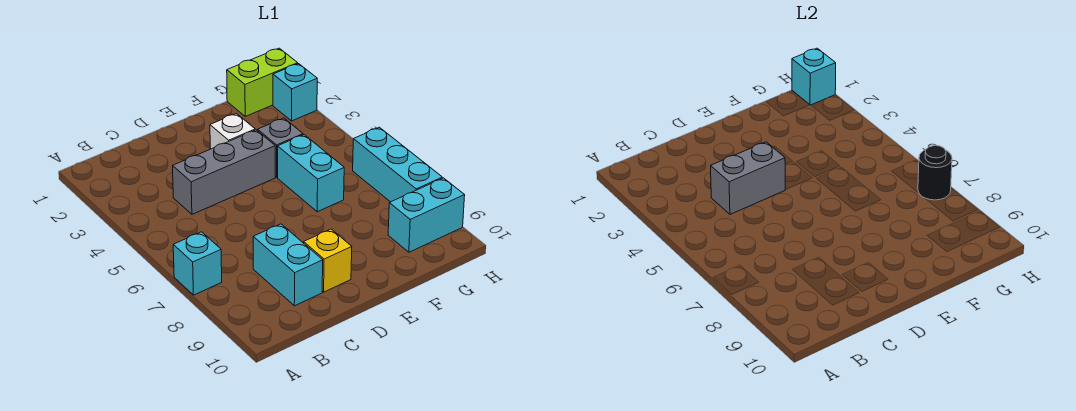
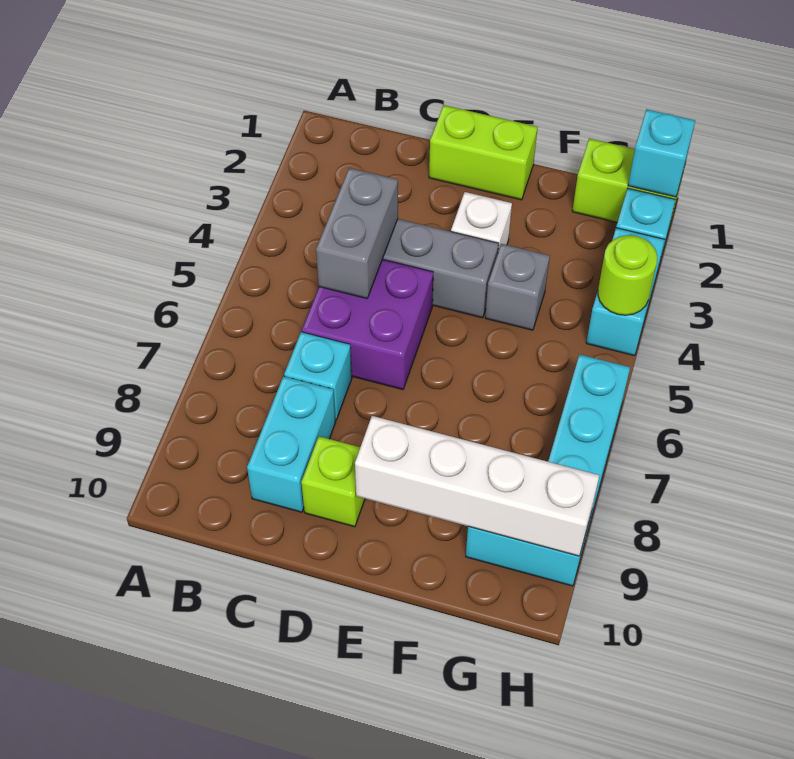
cyan brick A7 level 1 -> cyan brick C7 level 1
grey brick C4:D4 level 2 -> grey brick C4:C5 level 2
none -> purple brick C5:D6 level 1
none -> lime brick D1:E1 level 1
yellow brick D9 level 1 -> lime brick D9 level 1
none -> white brick E9:H9 level 2
cyan brick F5:F6 level 1 -> cyan brick H3:H4 level 1
none -> lime round brick H4 level 2
black round brick H7 level 2 -> none

